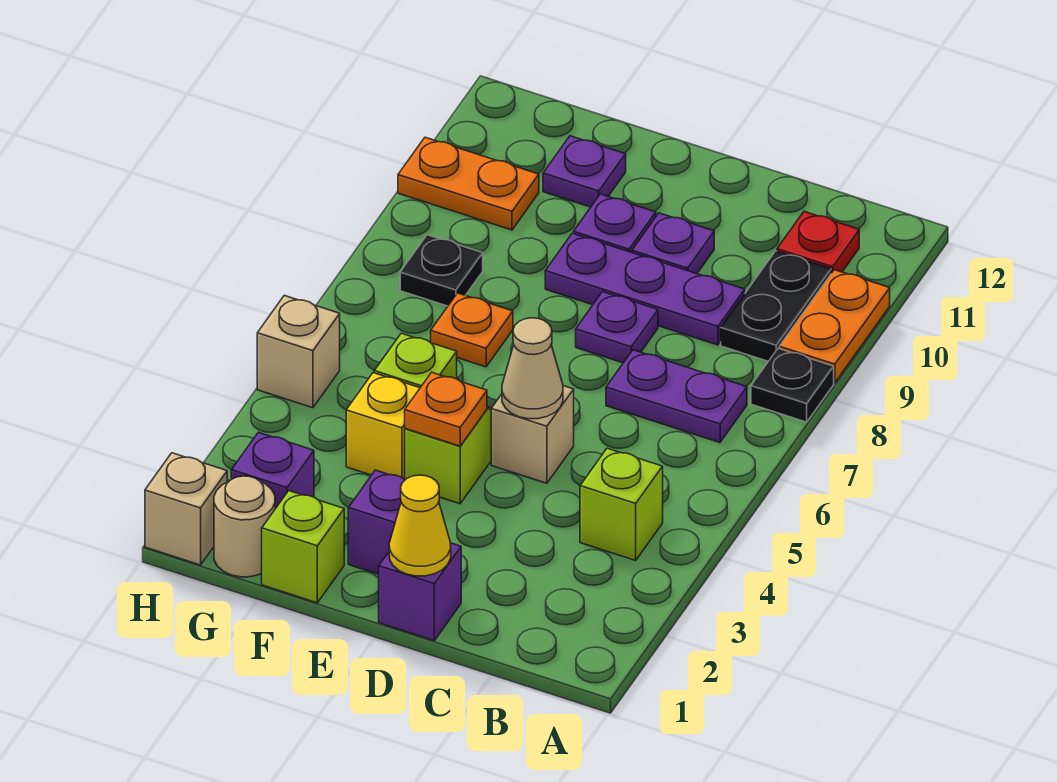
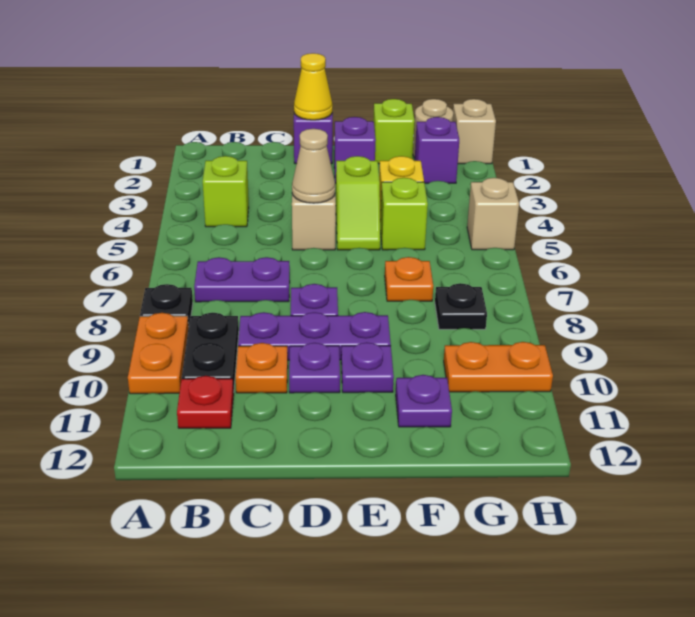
orange plate E4 level 2 -> orange plate C10 level 1

